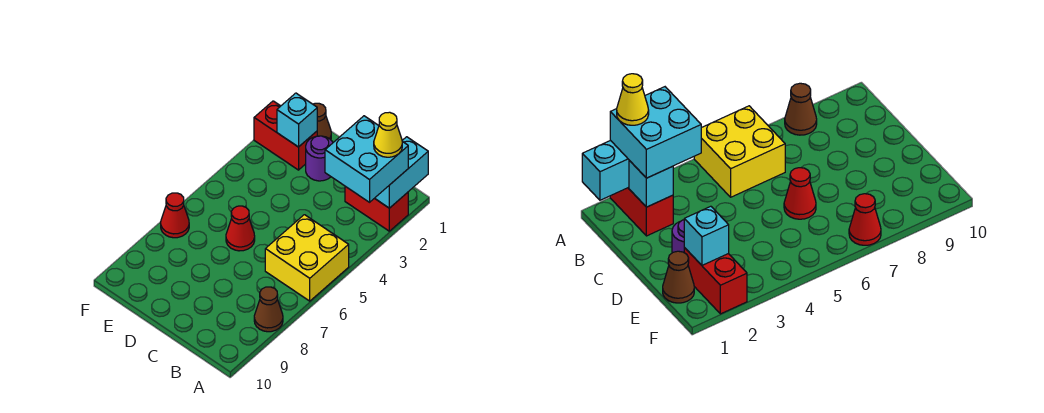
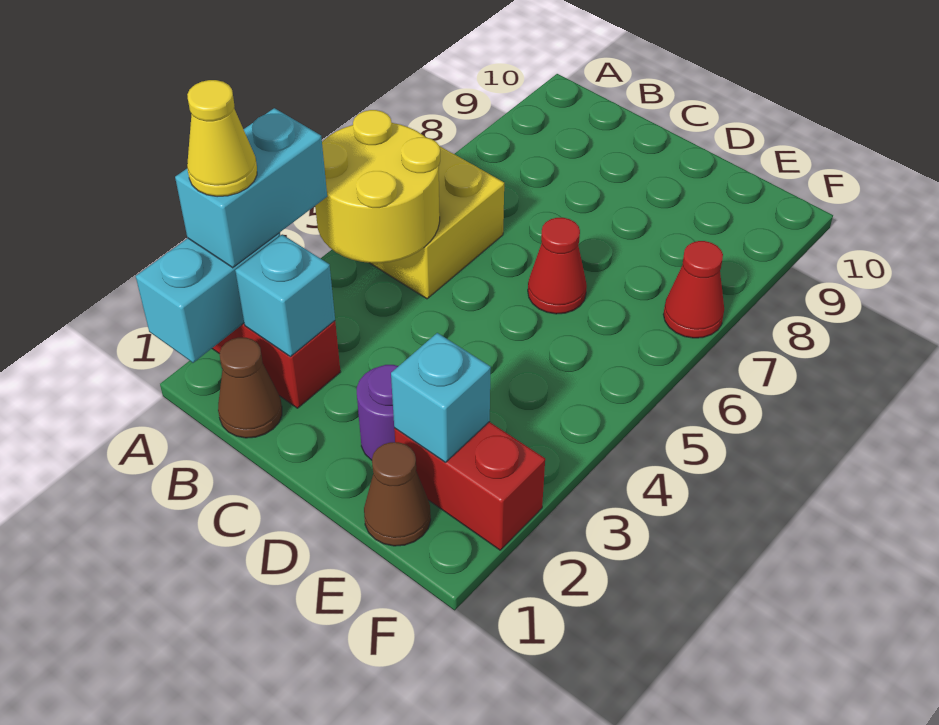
cyan brick A2:B3 level 3 -> cyan brick A2:A3 level 3
none -> yellow round brick A4:B5 level 2
brown cone A8 level 1 -> brown cone B1 level 1

